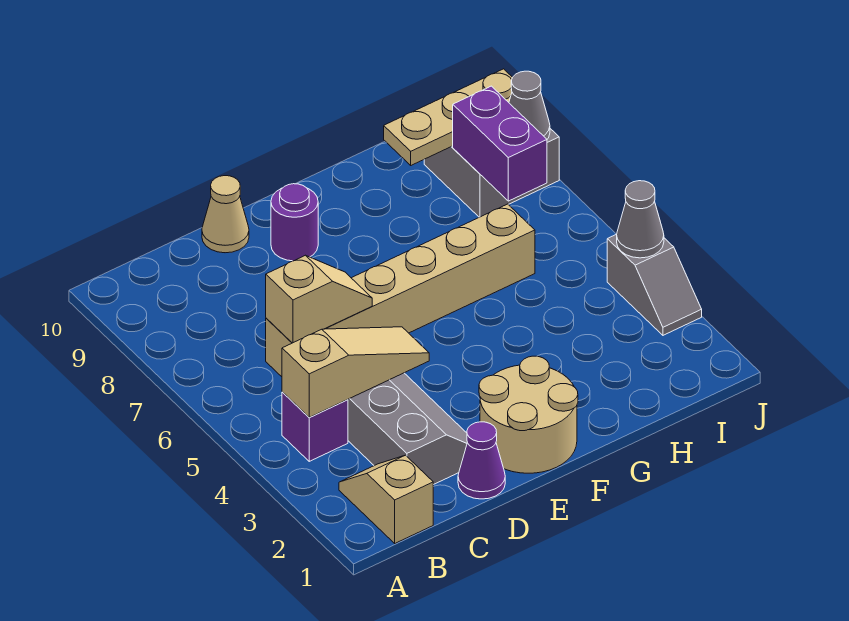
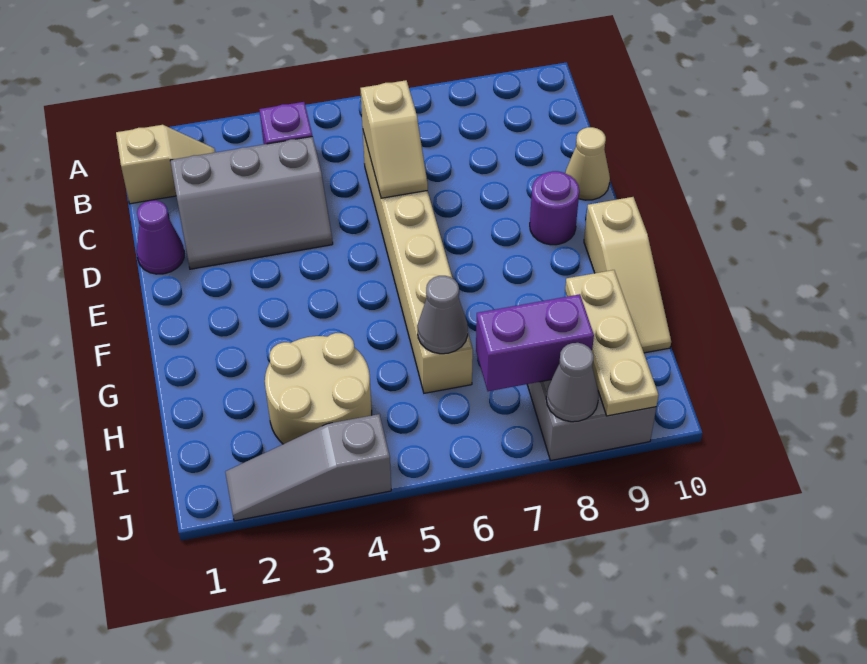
tan slope B4:D4 level 2 top B -> tan slope F10:H10 level 1 top F
tan round brick E1:F2 level 1 -> tan round brick H3:I4 level 1
grey slope J3:J4 level 1 top 4 -> grey slope J2:J4 level 1 top 4
grey cone J4 level 2 -> grey cone H6 level 2

